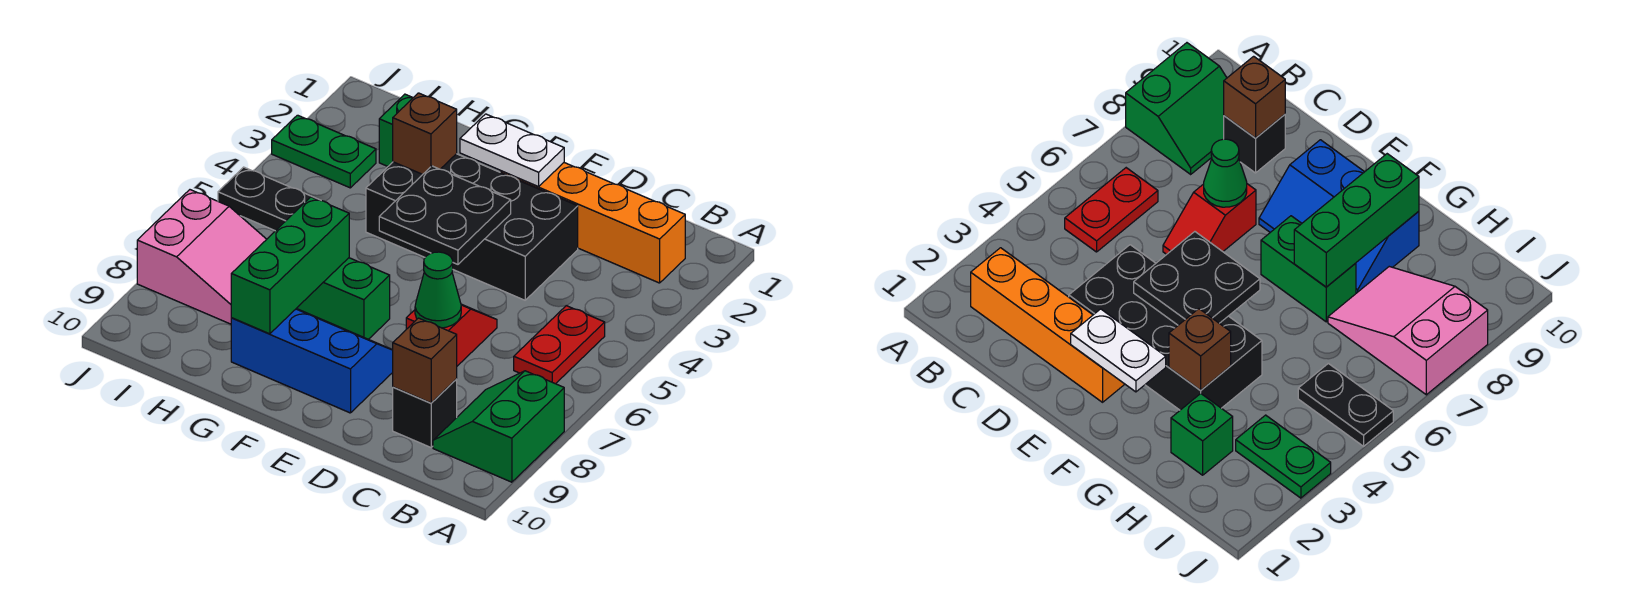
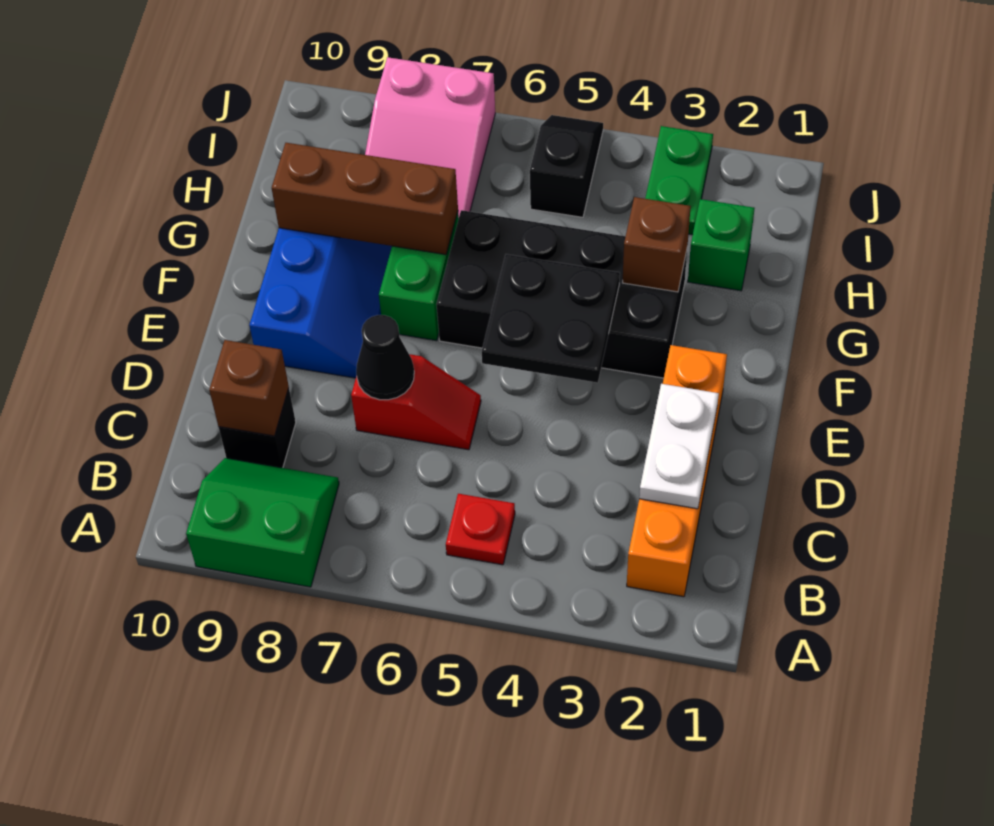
red plate B5:B6 level 1 -> red plate B5 level 1
black brick D3:G4 level 1 -> black brick F3:G6 level 1
green cone D7 level 2 -> black cone D7 level 2
white plate E2:F2 level 2 -> white plate C2:D2 level 2
green brick G7:G9 level 2 -> brown brick G7:G9 level 2
black plate I5:J5 level 1 -> black slope I5:J5 level 1 top I

